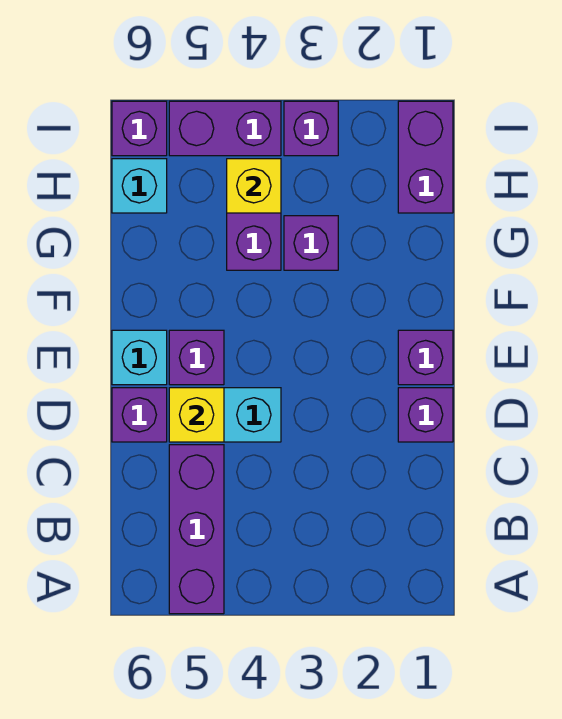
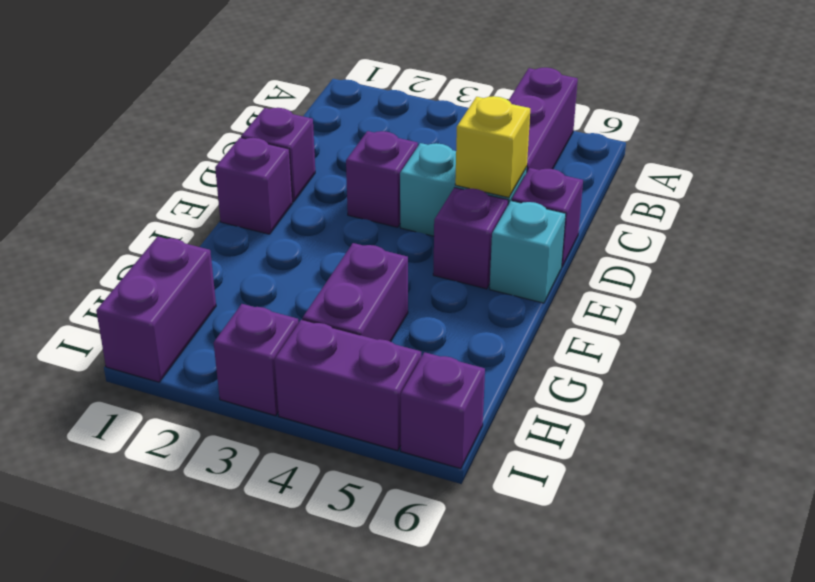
purple brick G3 level 1 -> purple brick D3 level 1
yellow brick H4 level 2 -> none
cyan brick H6 level 1 -> none

